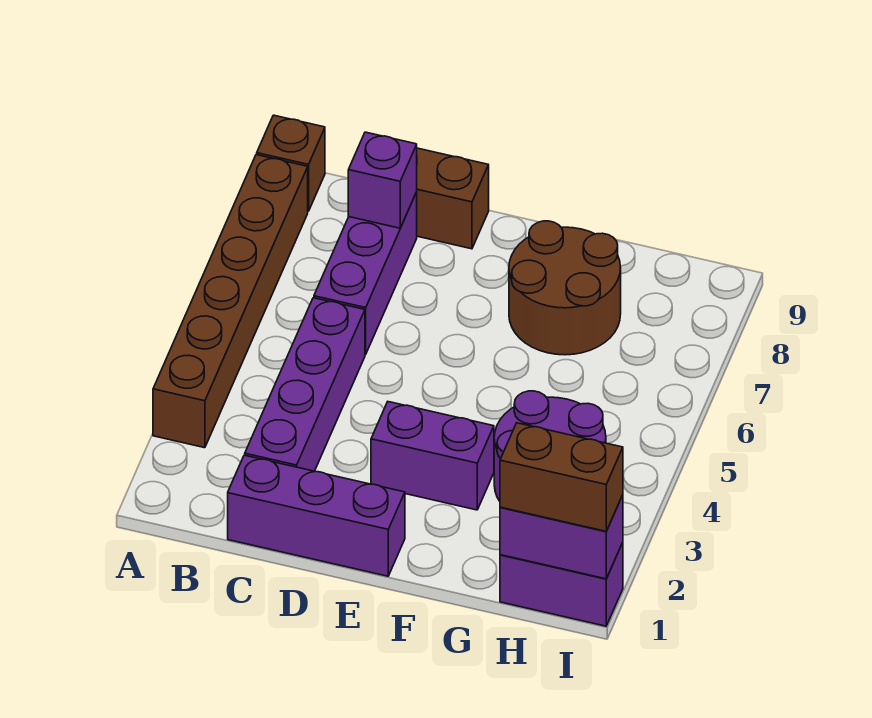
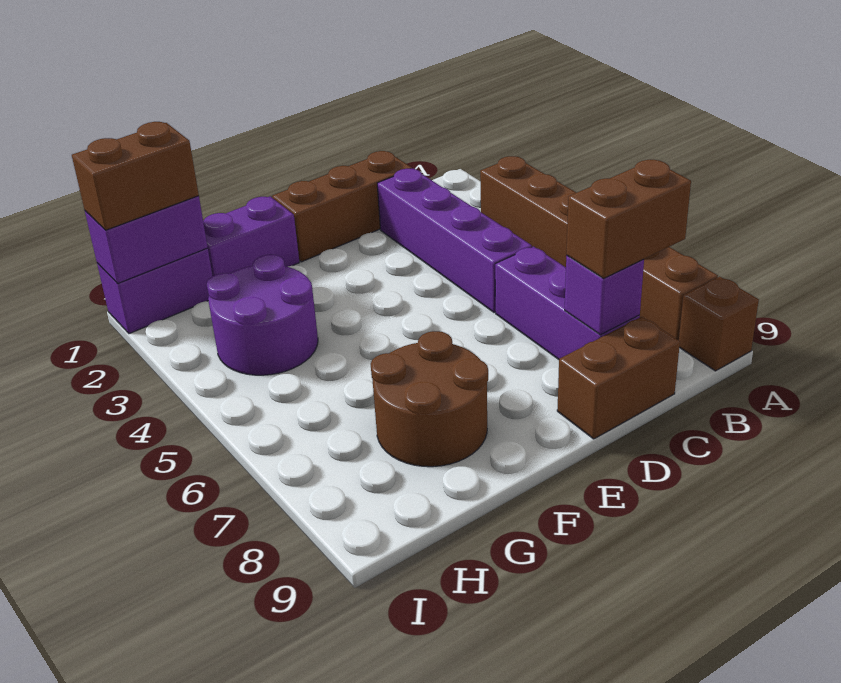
none -> brown brick B8:C8 level 3
purple brick C1:E1 level 1 -> brown brick C1:E1 level 1
purple brick E3:F3 level 1 -> purple brick F1:G1 level 1

